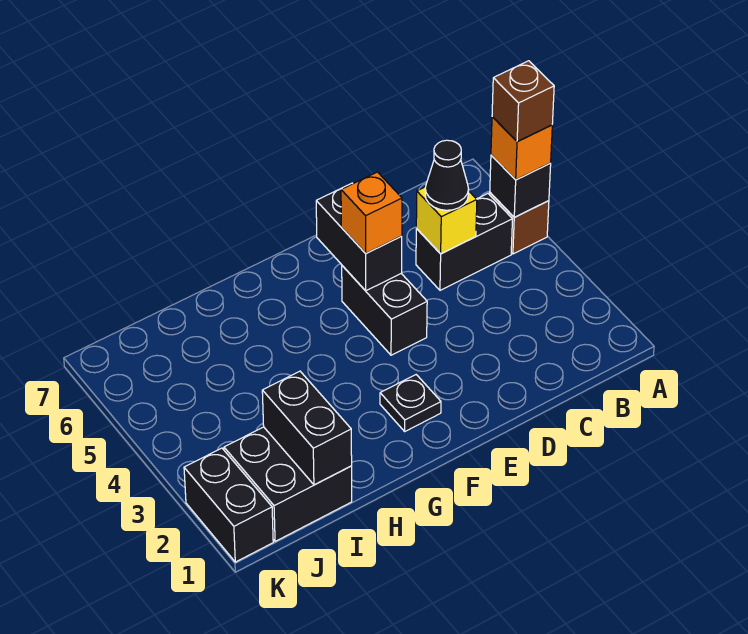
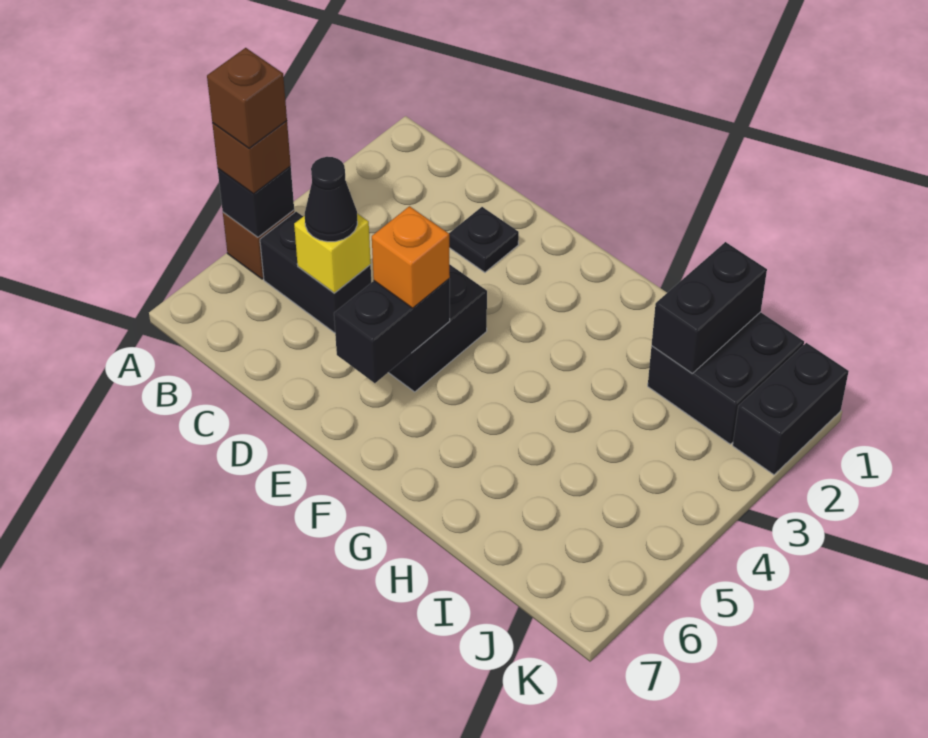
orange brick A5 level 3 -> brown brick A5 level 3
black plate F2 level 1 -> black plate D2 level 1

